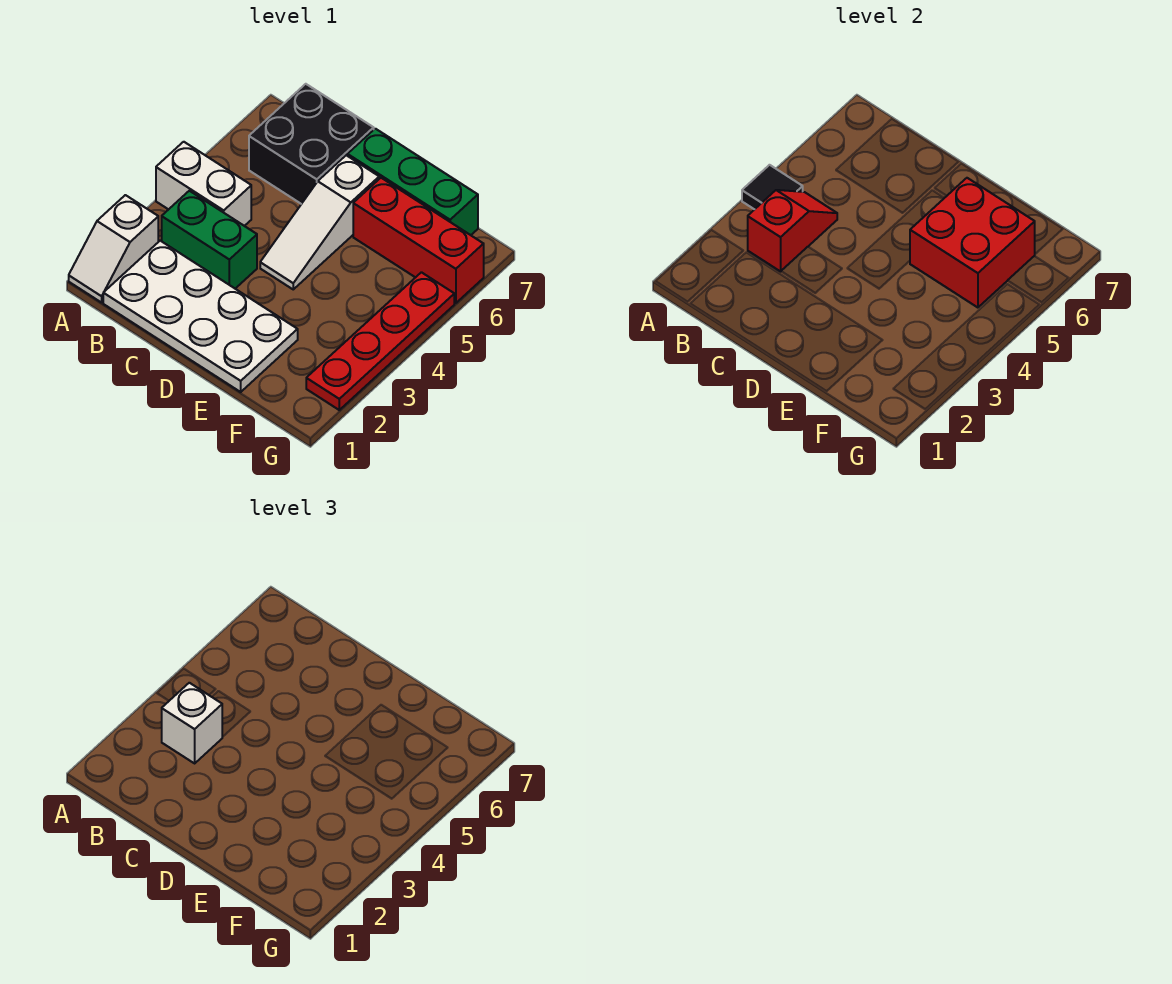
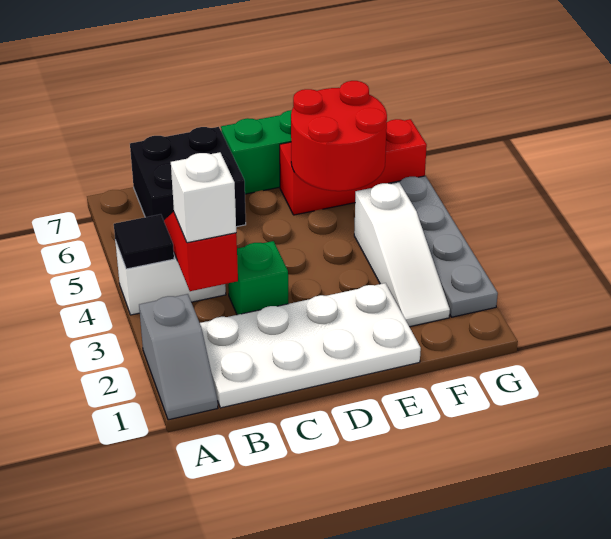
white slope A1:A2 level 1 top 2 -> grey slope A1:A2 level 1 top 2
green brick B3:C3 level 1 -> green brick C3 level 1
white slope D4:D6 level 1 top 6 -> white slope F2:F4 level 1 top 4
red brick E5:F6 level 2 -> red round brick E5:F6 level 2
red plate G2:G5 level 1 -> grey plate G2:G5 level 1

